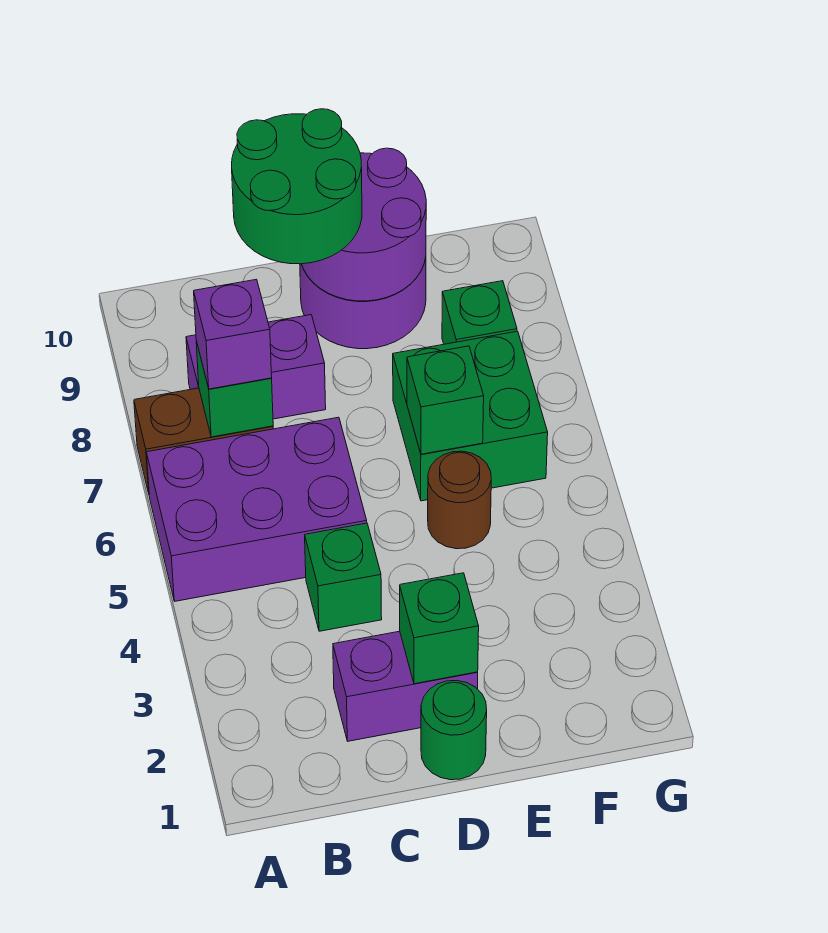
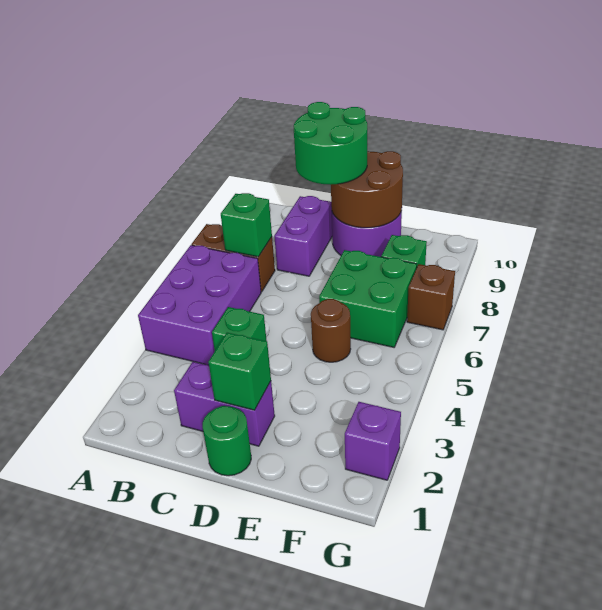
purple brick A5:C6 level 1 -> purple brick A4:B6 level 1
purple brick B7 level 3 -> purple brick G2 level 1
purple brick B8:C8 level 1 -> purple brick C8:C9 level 1
purple round brick D9:E10 level 2 -> brown round brick D9:E10 level 2
green brick E6 level 2 -> none
none -> brown brick G7 level 1

